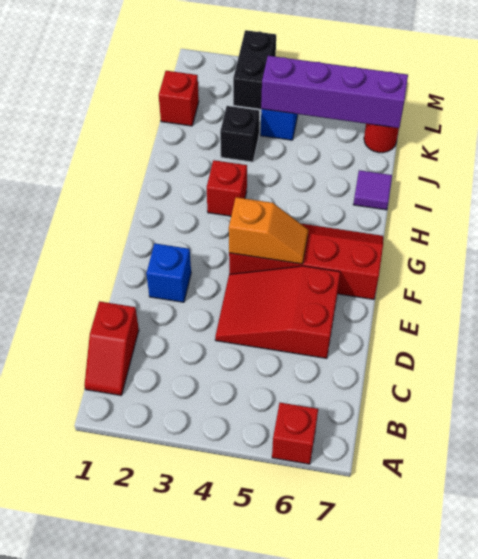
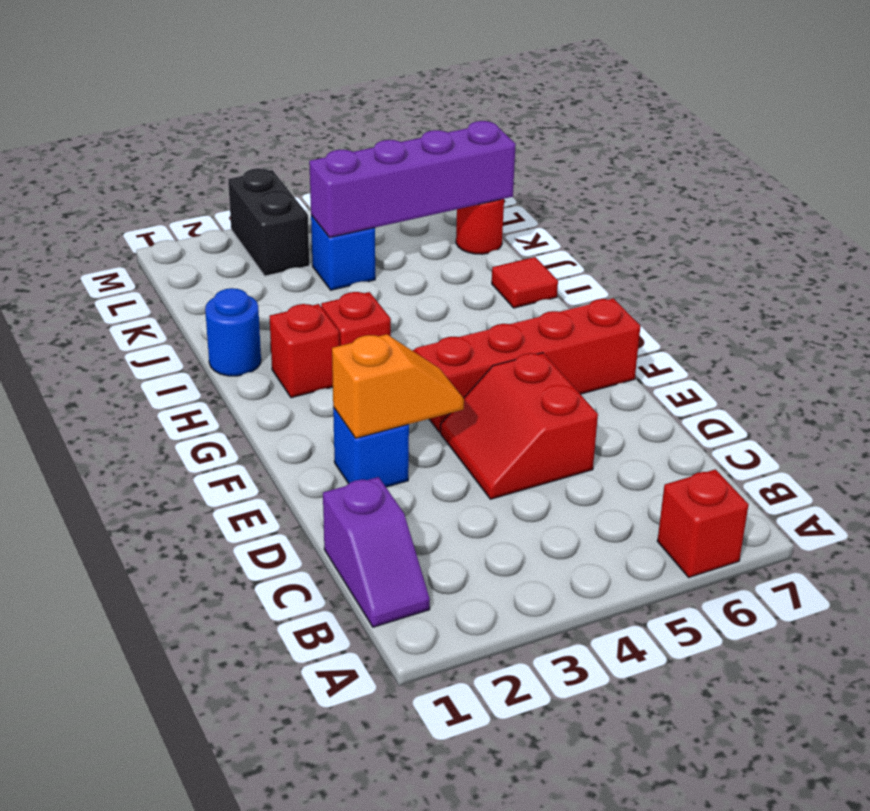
red slope B1:C1 level 1 top C -> purple slope B1:C1 level 1 top C
red slope D4:E6 level 1 top 6 -> red slope D4:E5 level 1 top 5
orange slope F4:F5 level 2 top 4 -> orange slope E2:E3 level 2 top 2
none -> blue round brick I1 level 1
purple tile I7 level 1 -> red tile I7 level 1
black brick J3 level 1 -> none
red brick K1 level 1 -> red brick H2 level 1

